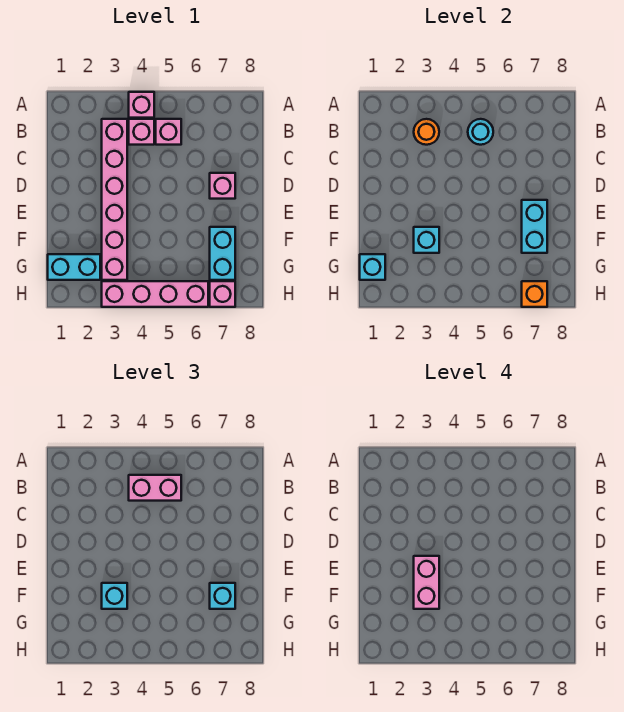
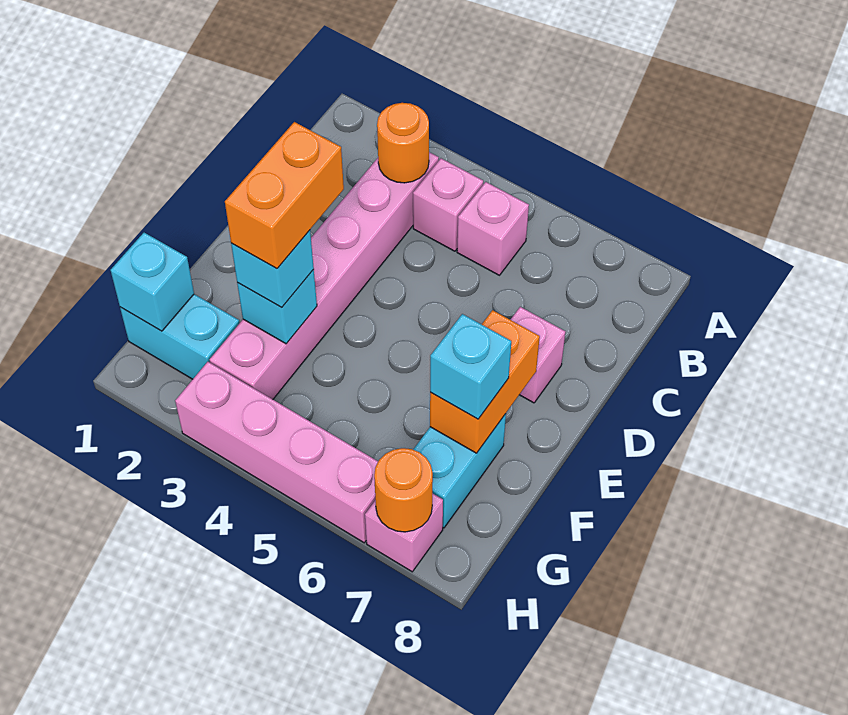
pink brick A4 level 1 -> none
pink brick B4:B5 level 3 -> none
cyan round brick B5 level 2 -> none
pink brick E3:F3 level 4 -> orange brick E3:F3 level 4
cyan brick E7:F7 level 2 -> orange brick E7:F7 level 2
orange brick H7 level 2 -> orange round brick H7 level 2

